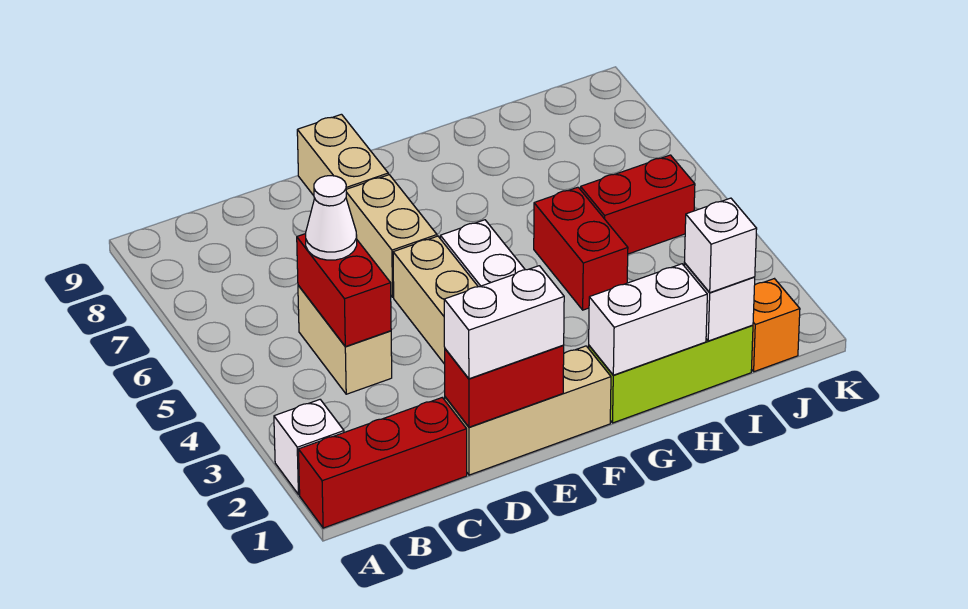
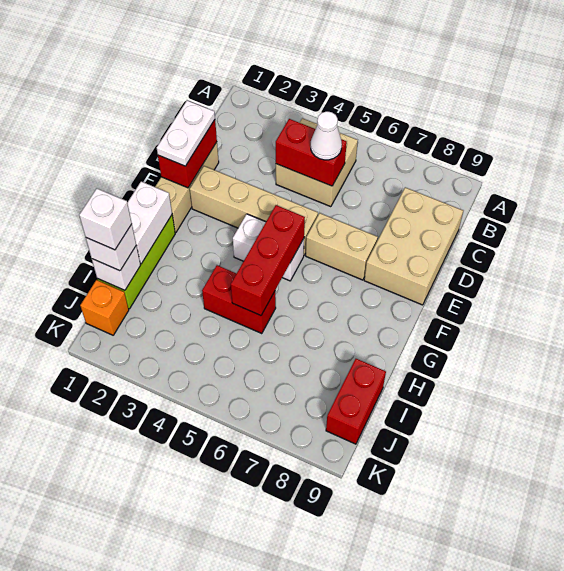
red brick A1:C1 level 1 -> red brick F5:H5 level 2
white brick A2 level 1 -> white brick I1 level 4
tan brick C4:C5 level 1 -> tan brick B4:C5 level 1
white brick D1:E1 level 3 -> white plate D1:E1 level 3
tan brick E8:E9 level 1 -> tan brick C8:E9 level 1
red brick I5:J5 level 1 -> red brick I9:J9 level 1

